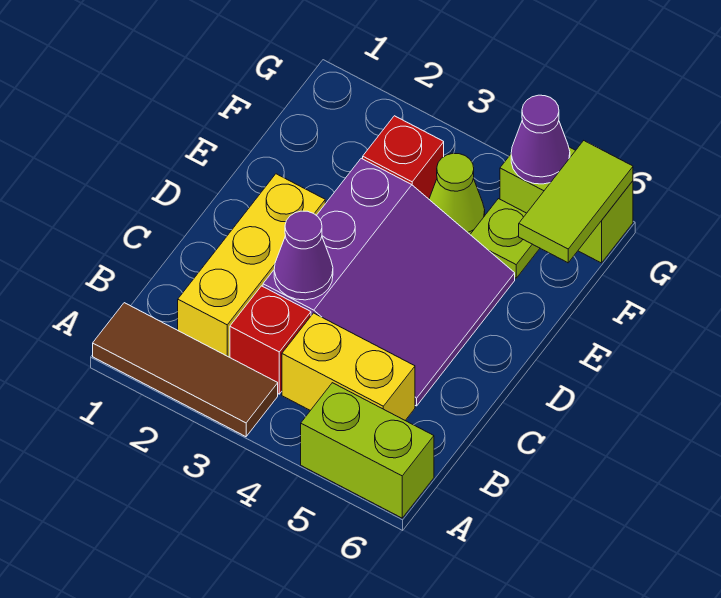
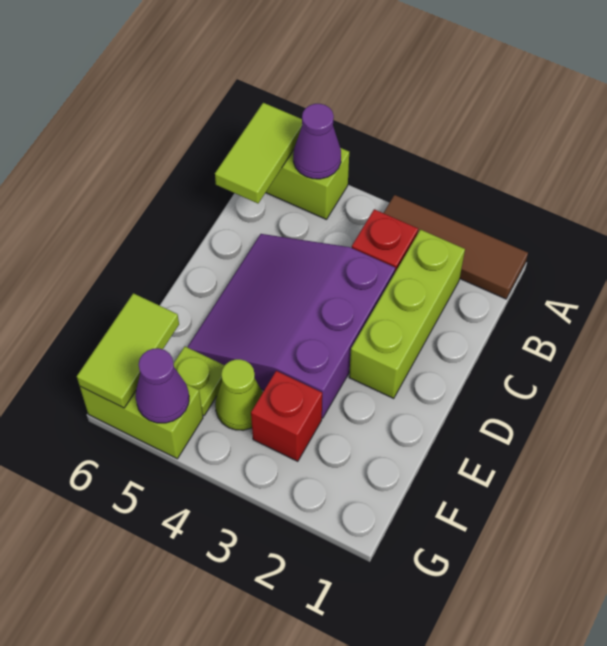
none -> lime tile A6:B6 level 2
yellow brick B2:D2 level 1 -> lime brick B2:D2 level 1
yellow brick B4:B5 level 1 -> none
purple cone C3 level 2 -> purple cone A5 level 2

